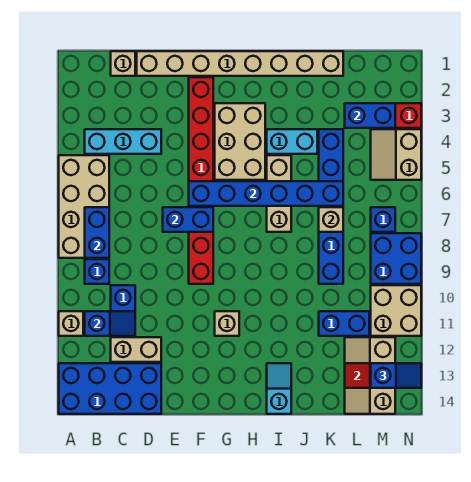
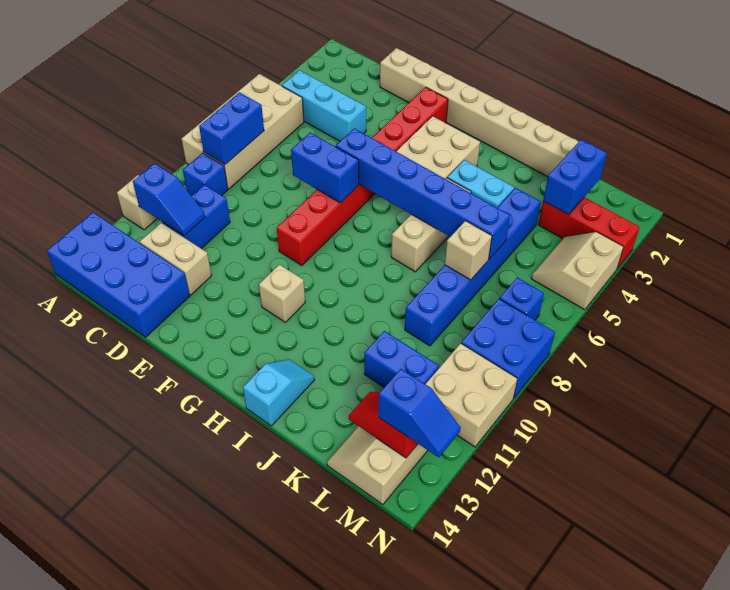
tan brick C1 level 1 -> none
blue brick L3:M3 level 2 -> blue brick L2:L3 level 2

